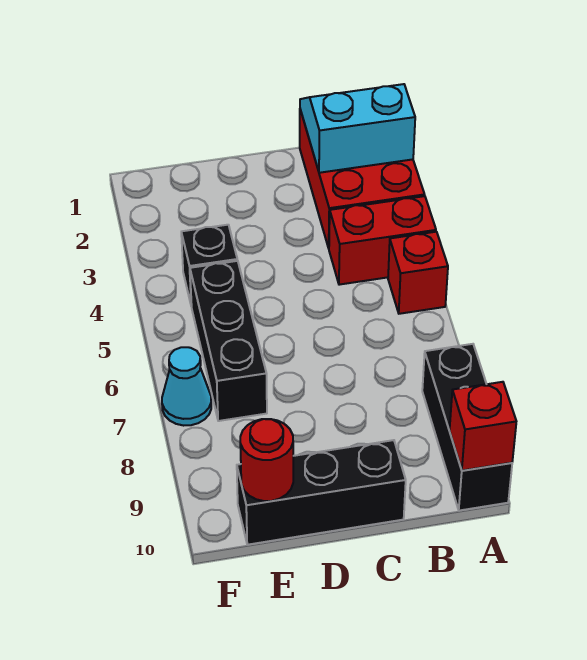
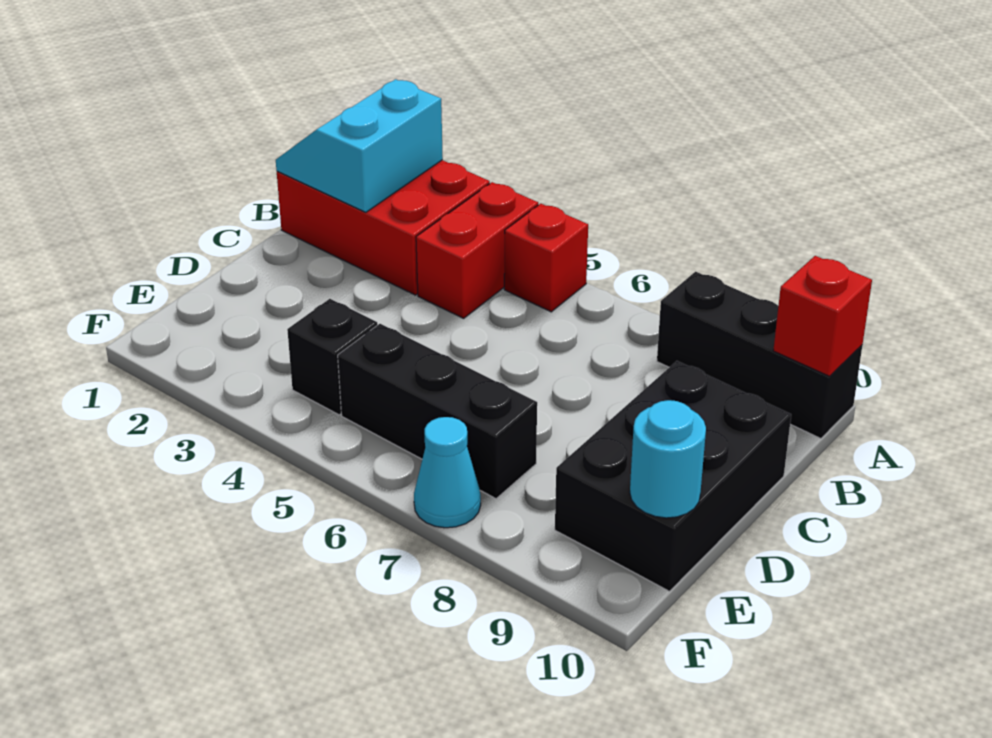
black brick C10:E10 level 1 -> black brick C9:E10 level 1
red round brick E10 level 2 -> cyan round brick E10 level 2

